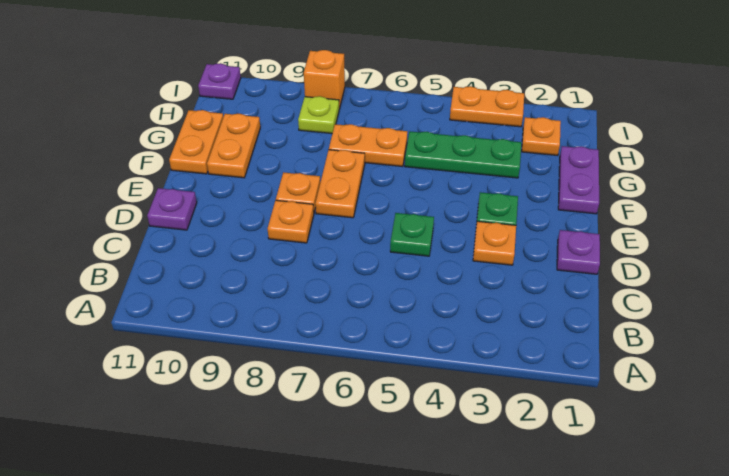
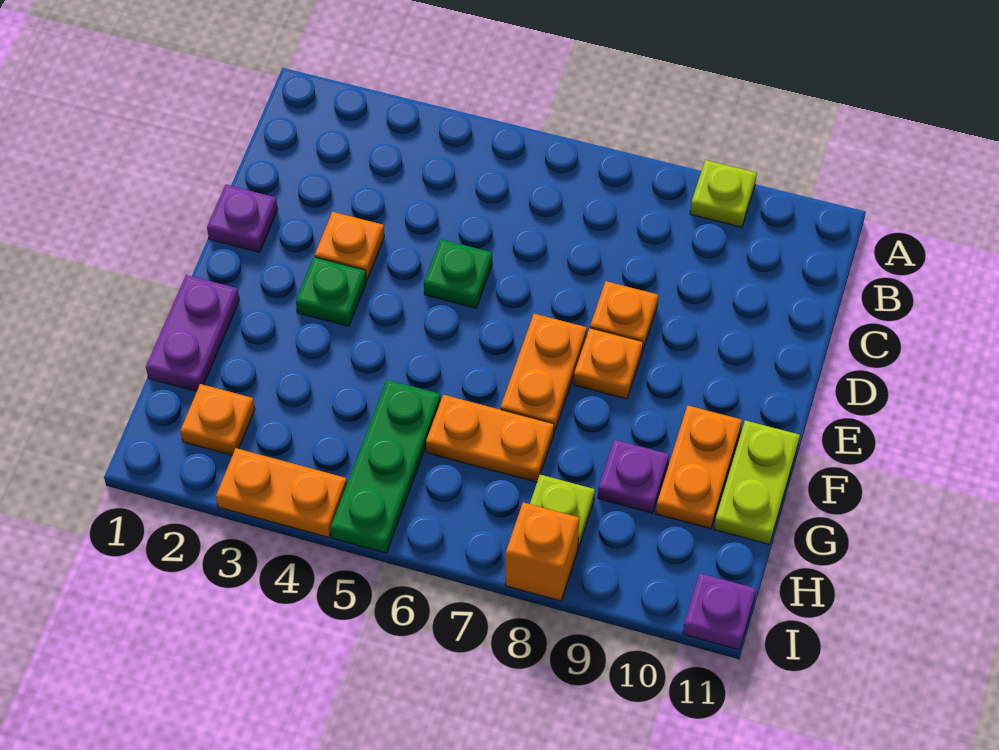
none -> lime plate A9 level 1
purple plate D11 level 1 -> purple plate G9 level 1
orange plate F11:G11 level 1 -> lime plate F11:G11 level 1
green plate G3:G5 level 1 -> green plate G5:I5 level 1

